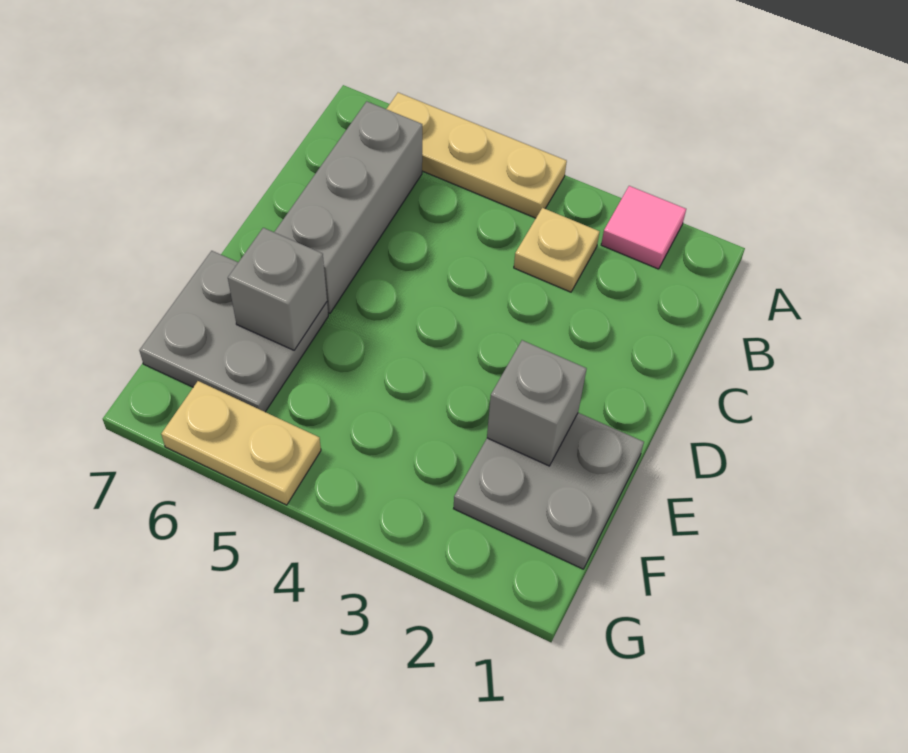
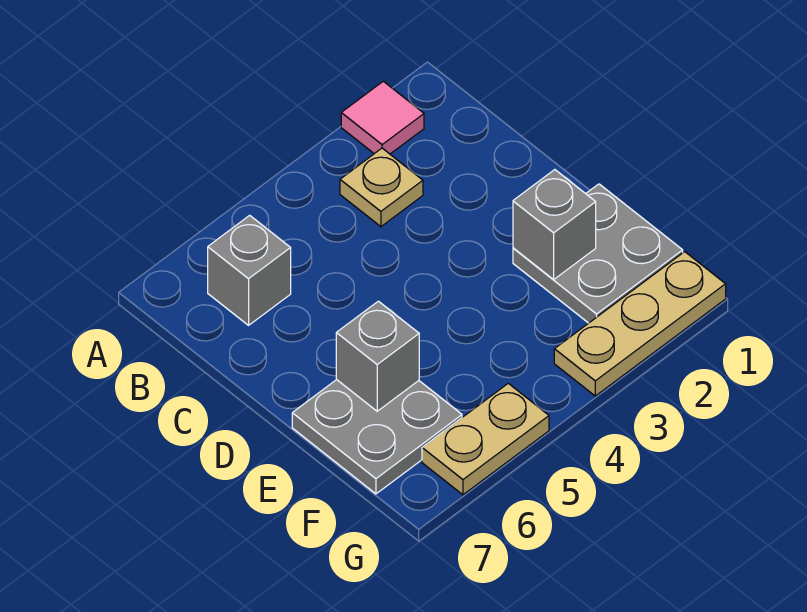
tan plate A4:A6 level 1 -> tan plate G1:G3 level 1
grey brick B6:D6 level 1 -> grey brick B6 level 1

